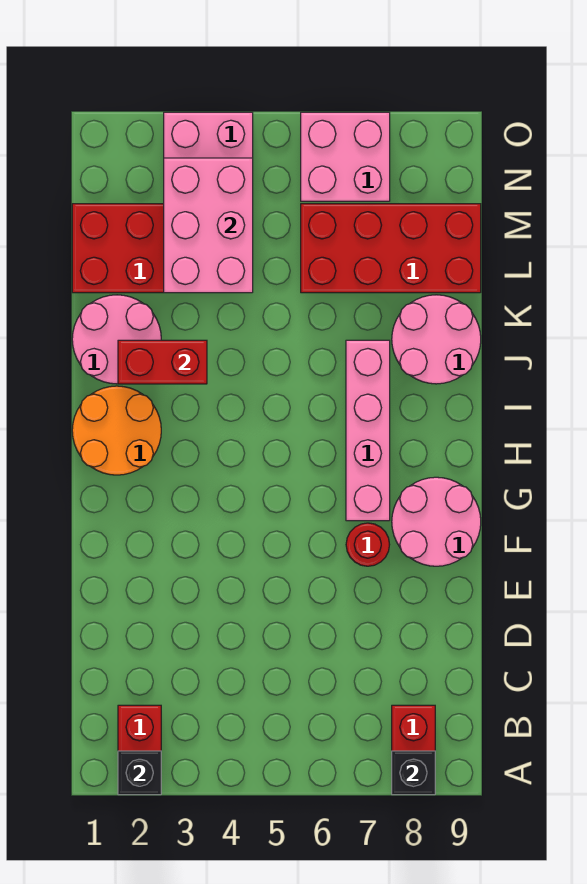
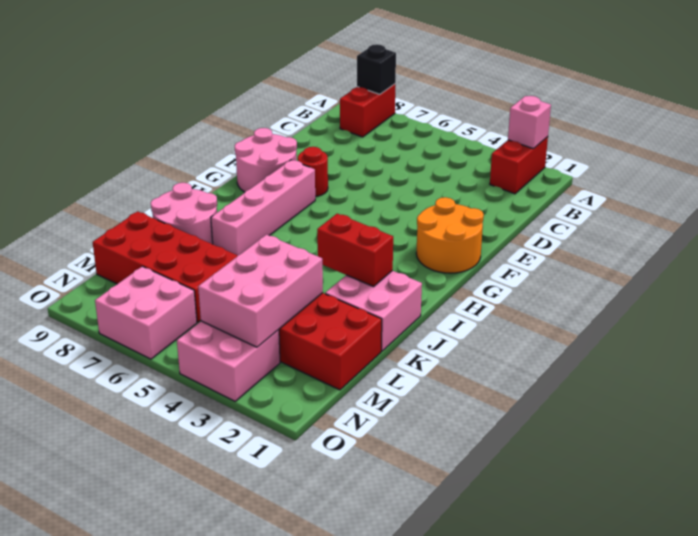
black brick A2 level 2 -> pink brick A2 level 2
orange round brick H1:I2 level 1 -> orange round brick F1:G2 level 1
pink round brick J1:K2 level 1 -> pink brick J1:K2 level 1

